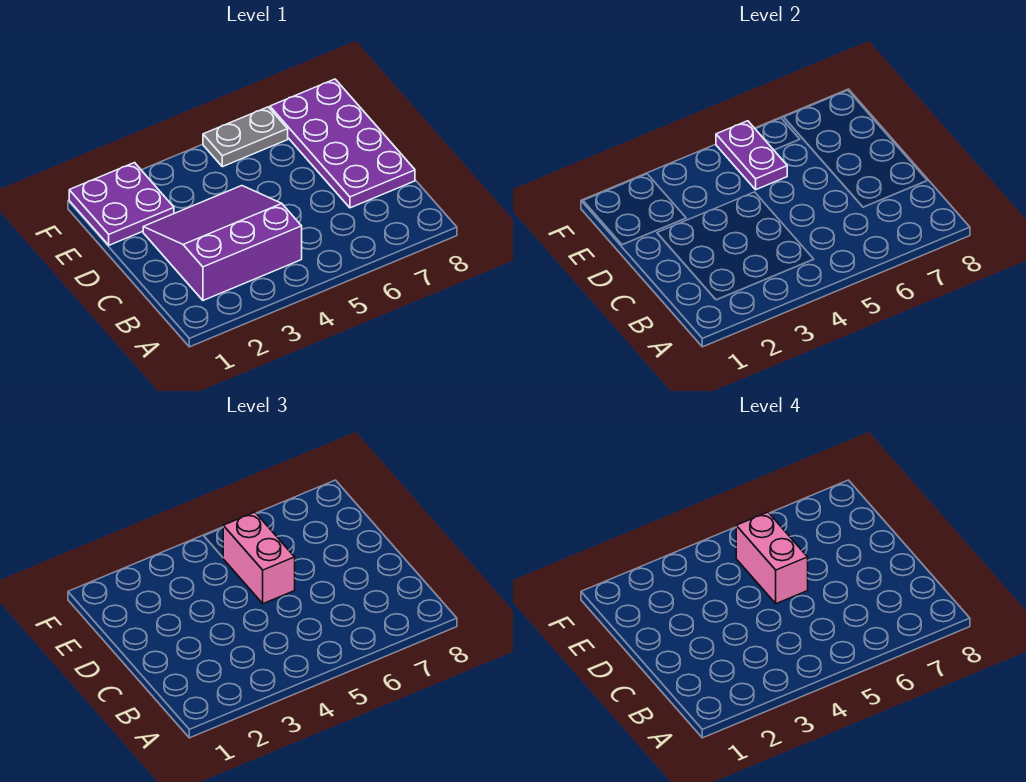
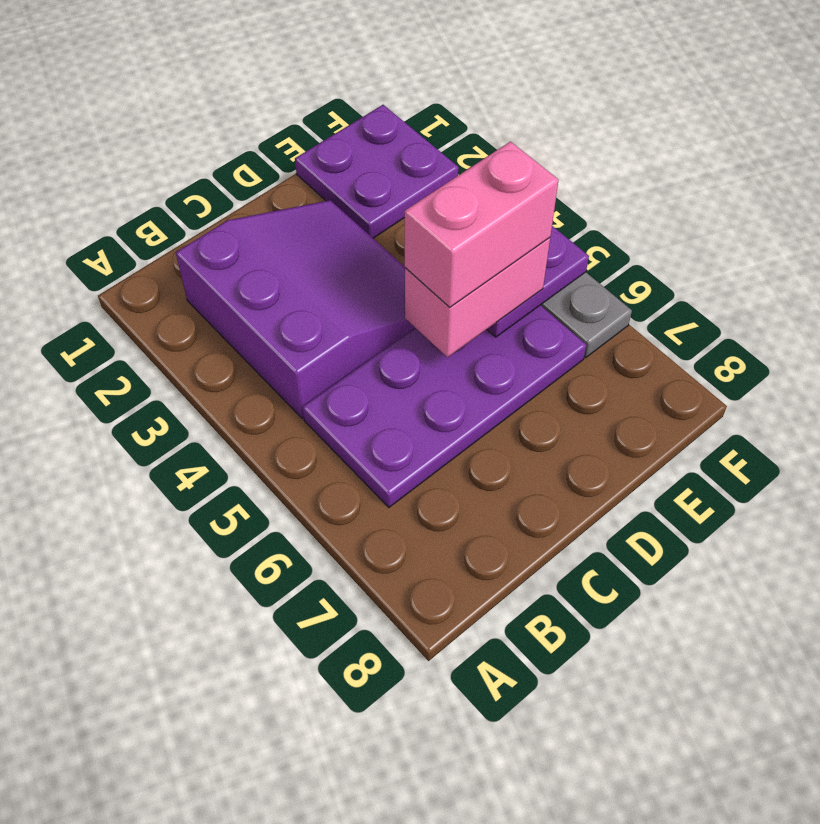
purple plate C7:F8 level 1 -> purple plate B5:E6 level 1

